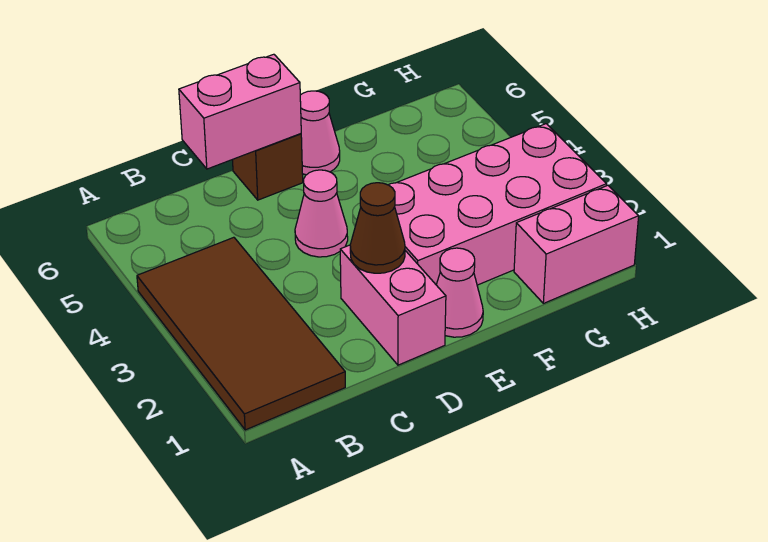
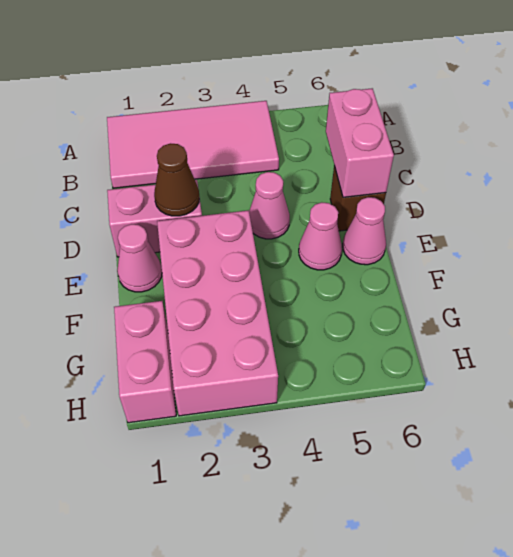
brown tile A1:B4 level 1 -> pink tile A1:B4 level 1
none -> pink cone E5 level 1

